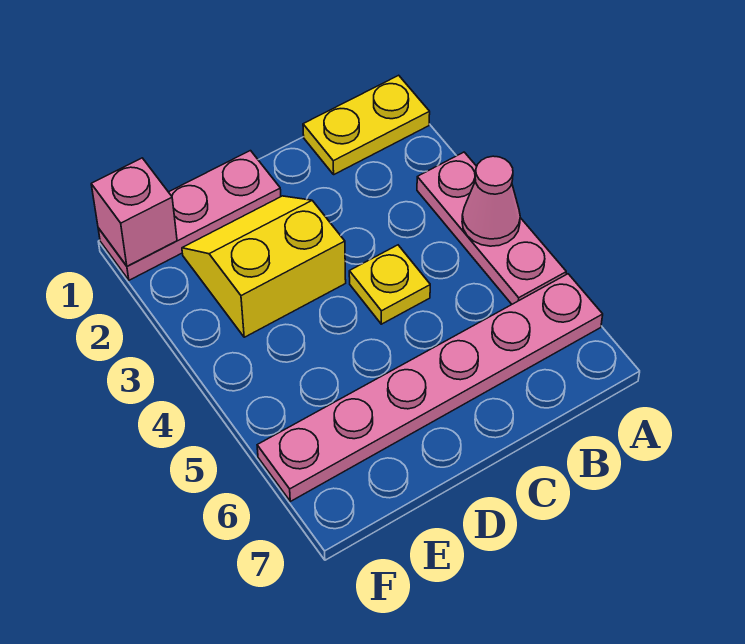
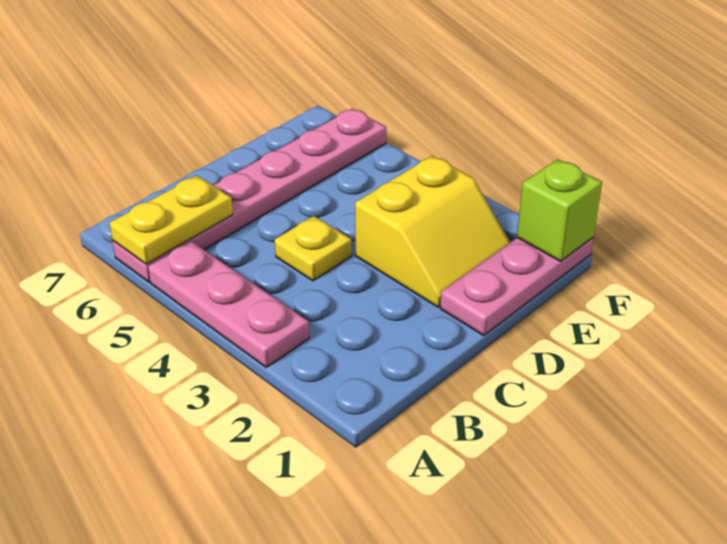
yellow plate A1:B1 level 1 -> yellow plate A6:B6 level 2
pink cone A4 level 2 -> none
pink brick F1 level 2 -> lime brick F1 level 2

